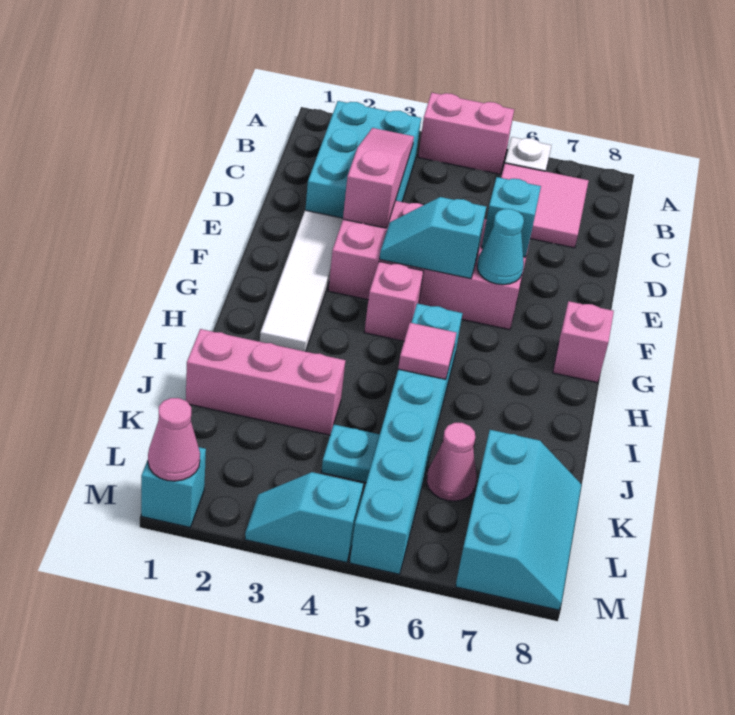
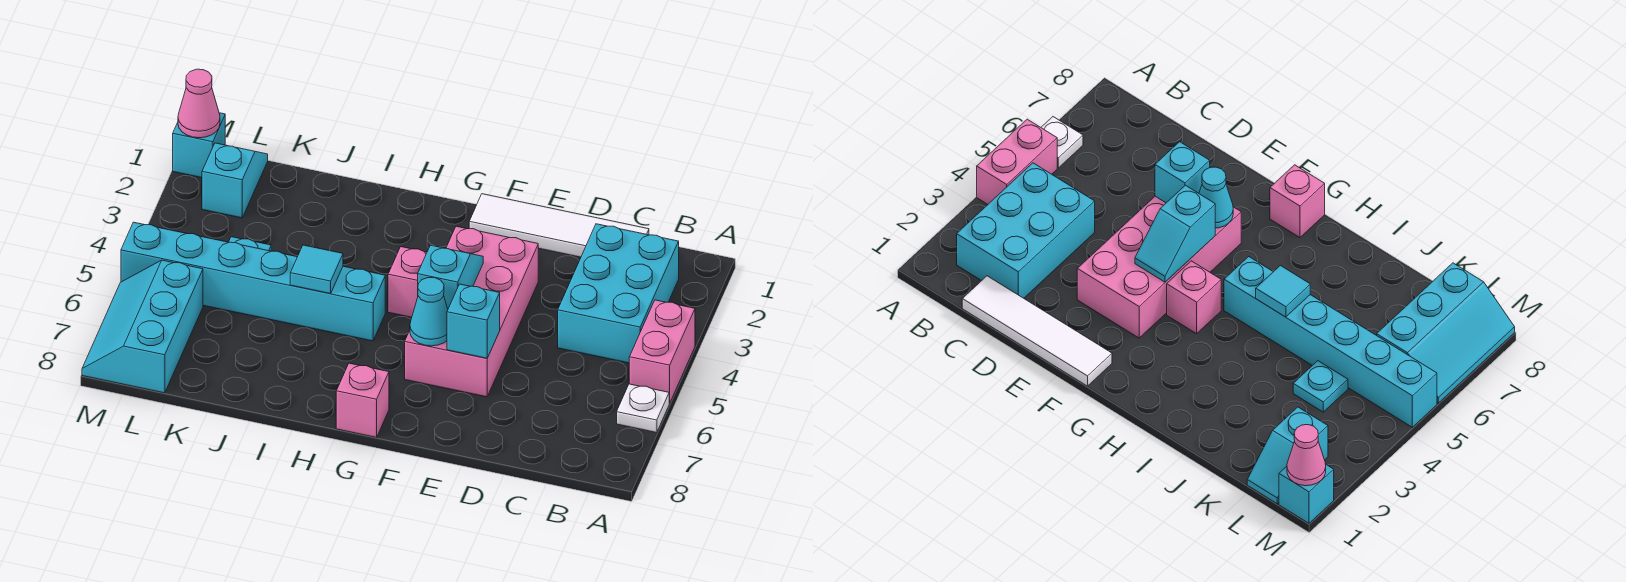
cyan brick B2:D3 level 1 -> cyan brick B2:C4 level 1
pink tile B6:C7 level 1 -> none
pink slope C3:E3 level 2 top E -> none
white tile E2:H2 level 1 -> white tile C1:F1 level 1
pink tile I5 level 2 -> cyan tile I5 level 2
pink brick J1:J3 level 1 -> none
pink cone K6 level 1 -> none
cyan slope K7:M8 level 1 top 7 -> cyan slope L6:M8 level 1 top L
cyan slope M3:M4 level 1 top 4 -> cyan slope L1:L2 level 1 top 2

